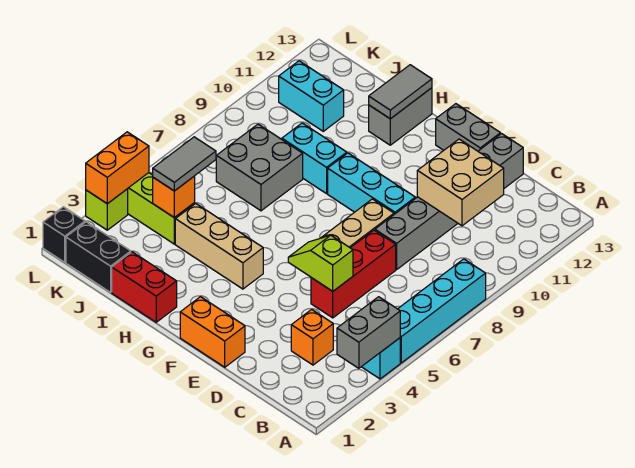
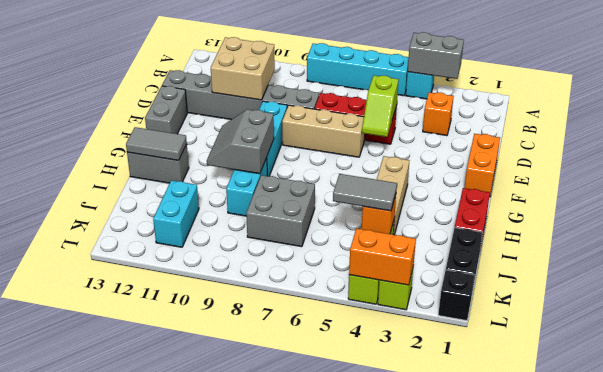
none -> grey slope G9:H10 level 2 top 9

